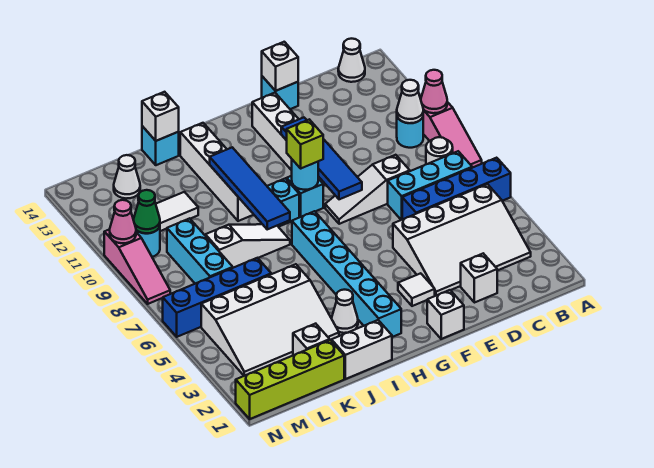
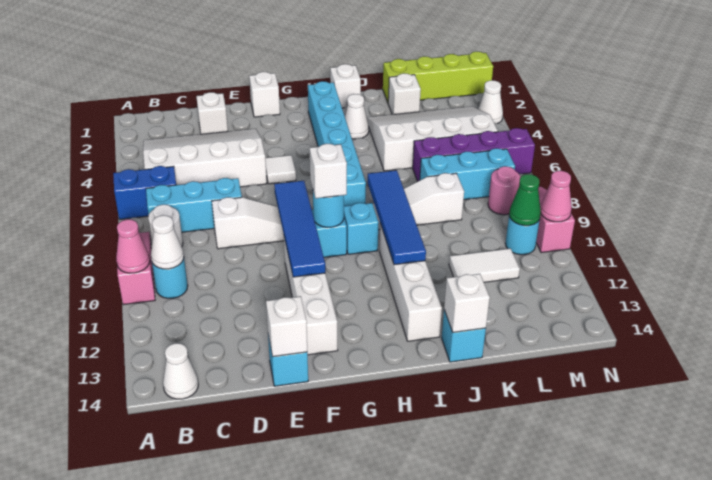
blue brick A6:D6 level 1 -> blue brick A6:B6 level 1
white tile F3 level 1 -> white tile F5 level 1
lime brick G9 level 3 -> white brick G9 level 3
white brick I1:J1 level 1 -> white brick I1 level 1
blue brick K6:N6 level 1 -> purple brick K6:N6 level 1
cyan brick L7:L9 level 1 -> cyan brick K7:M7 level 1
white cone L13 level 1 -> white cone N3 level 1
none -> pink round brick M8 level 1

